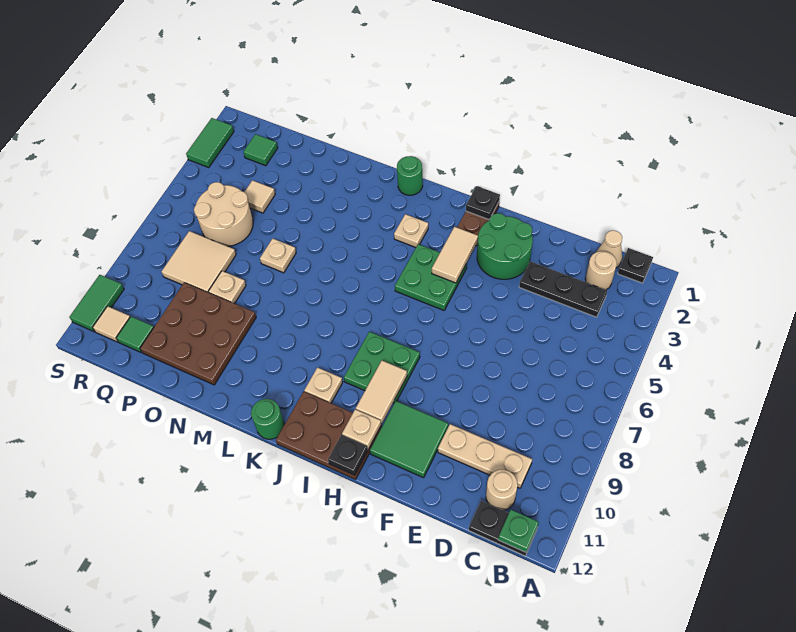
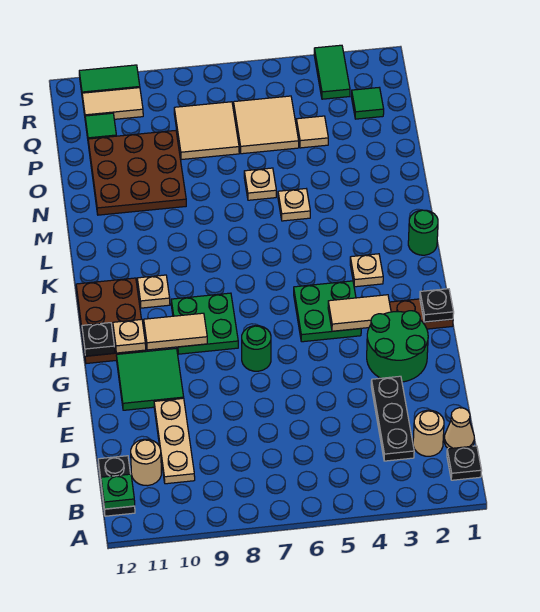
green round brick K12 level 1 -> green round brick G7 level 1
tan plate O8 level 1 -> tan plate M5 level 1
tan round brick P5:Q6 level 1 -> tan tile P5:Q6 level 1
tan tile R11 level 1 -> tan tile R10:R11 level 1
green tile S2:S3 level 1 -> green tile R3:S3 level 1

